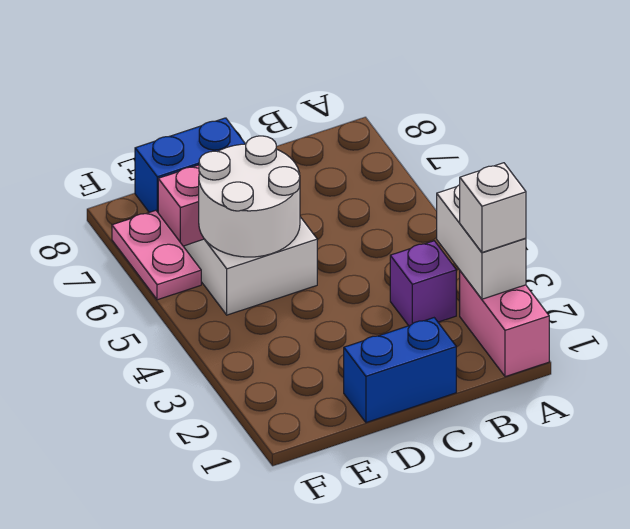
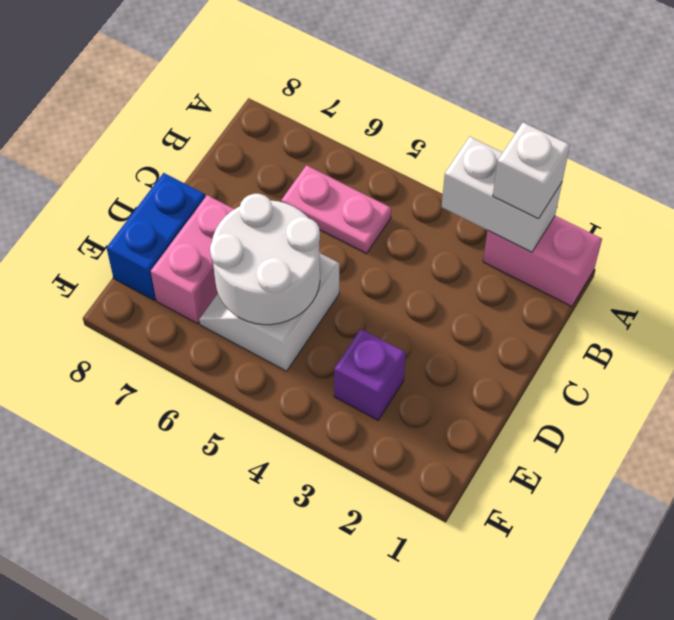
purple brick B3 level 1 -> purple brick E3 level 1
blue brick C1:D1 level 1 -> none
pink plate F6:F7 level 1 -> pink plate B5:B6 level 1

